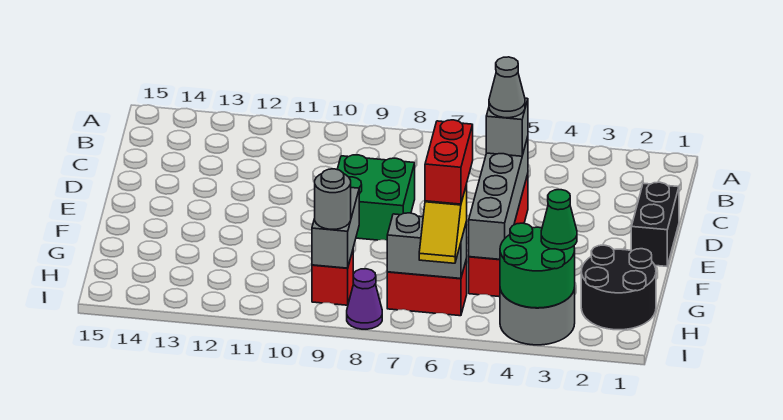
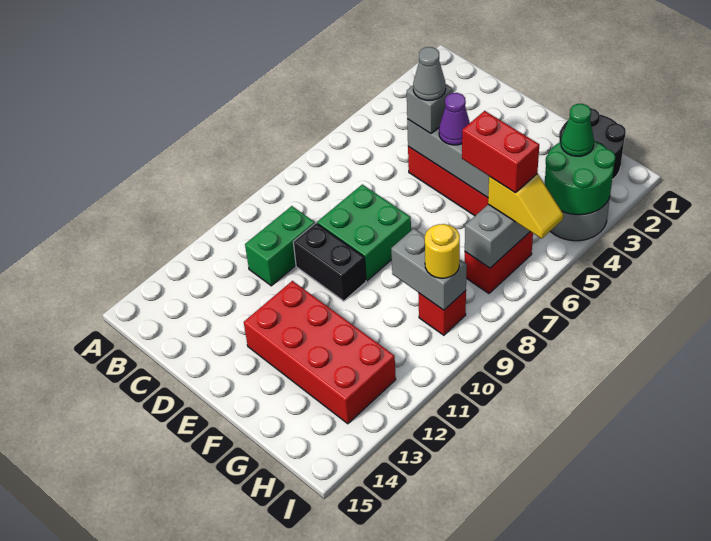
none -> green brick C10:C11 level 1
black brick D1:E1 level 1 -> black brick D10:E10 level 1
none -> red brick E12:H13 level 1
grey round brick H9 level 3 -> yellow round brick H9 level 3
purple cone I8 level 1 -> purple cone E5 level 3

